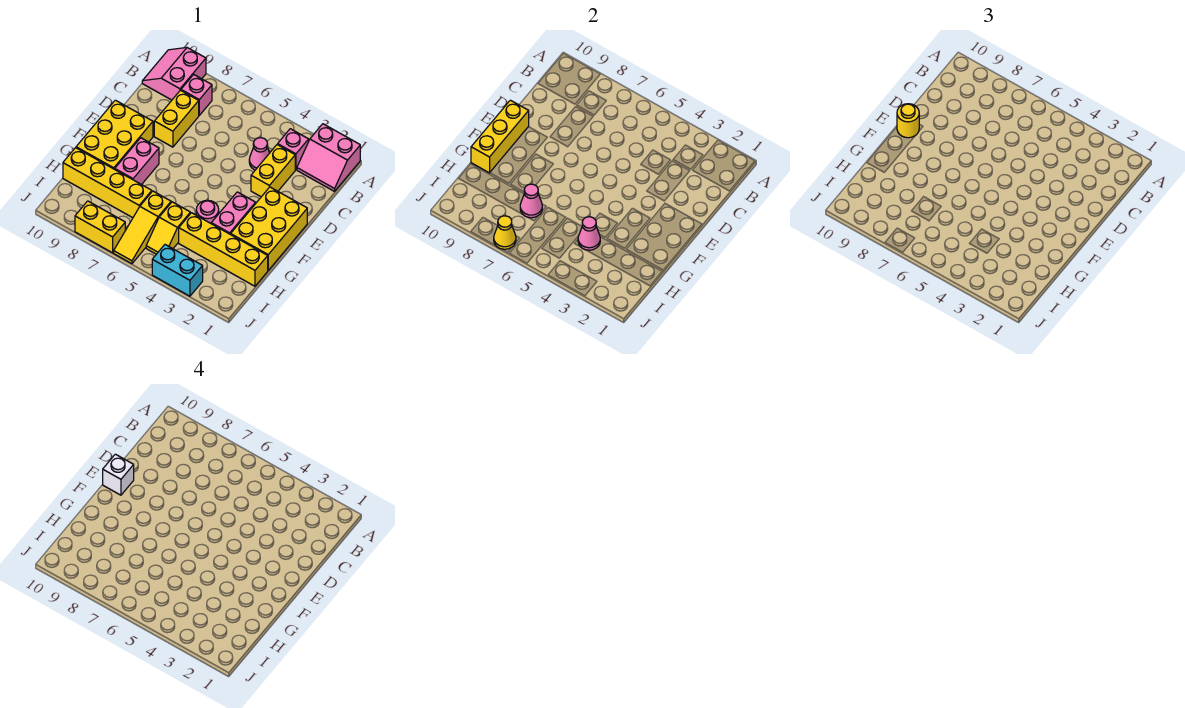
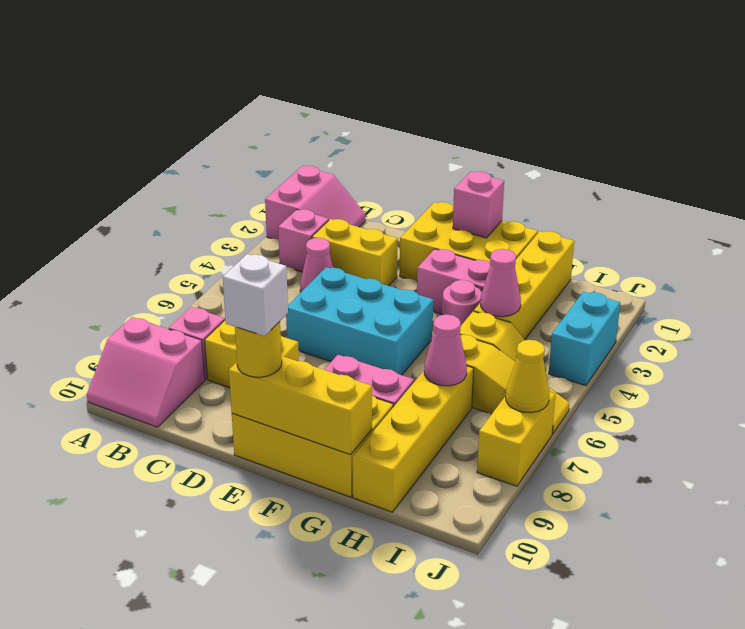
none -> cyan brick D5:F6 level 1
none -> pink brick F1 level 2

